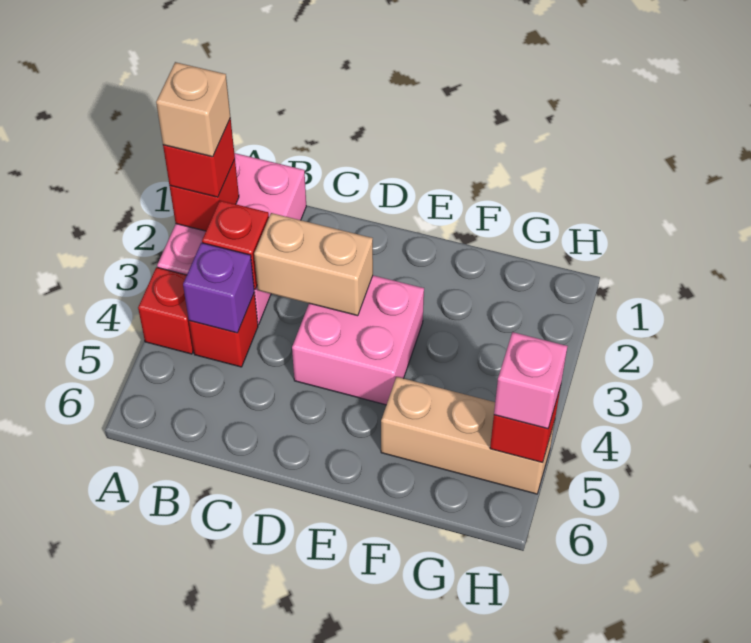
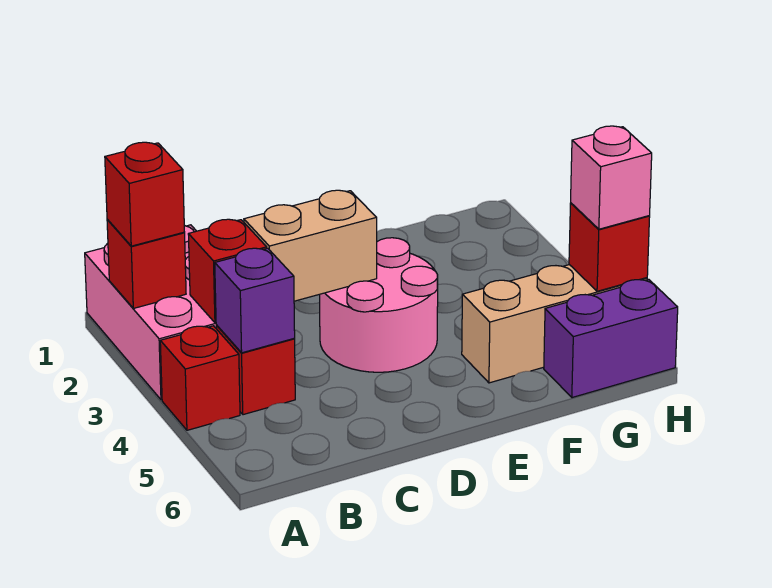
tan brick A2 level 4 -> none
pink brick D3:E4 level 1 -> pink round brick D3:E4 level 1
none -> purple brick G6:H6 level 1

